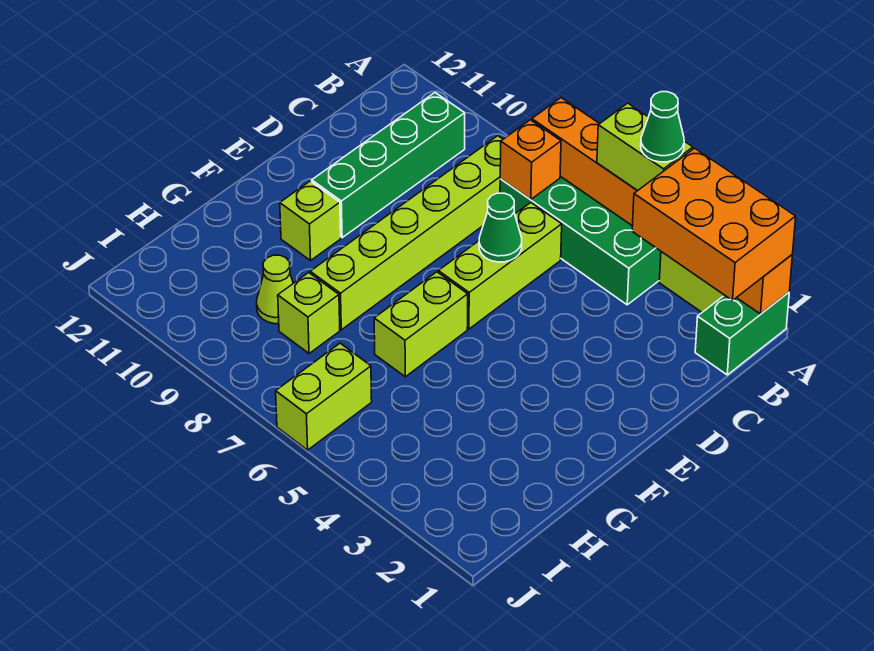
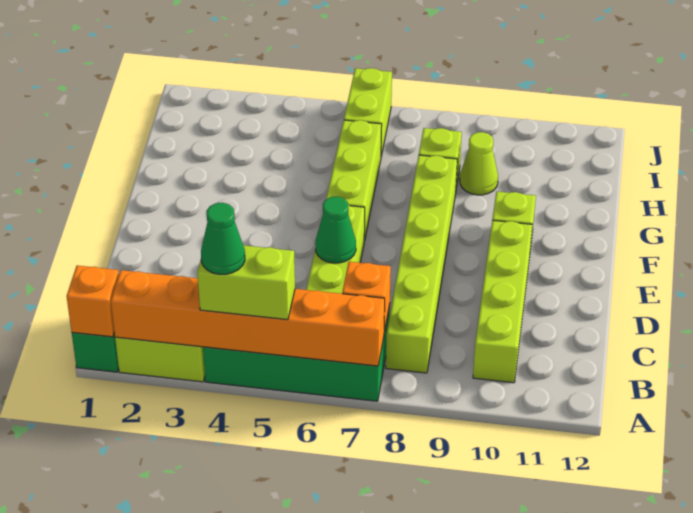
orange brick A1:B3 level 3 -> none
green brick B10:E10 level 1 -> lime brick B10:E10 level 1
lime brick F6:G6 level 1 -> lime brick F6:H6 level 1

